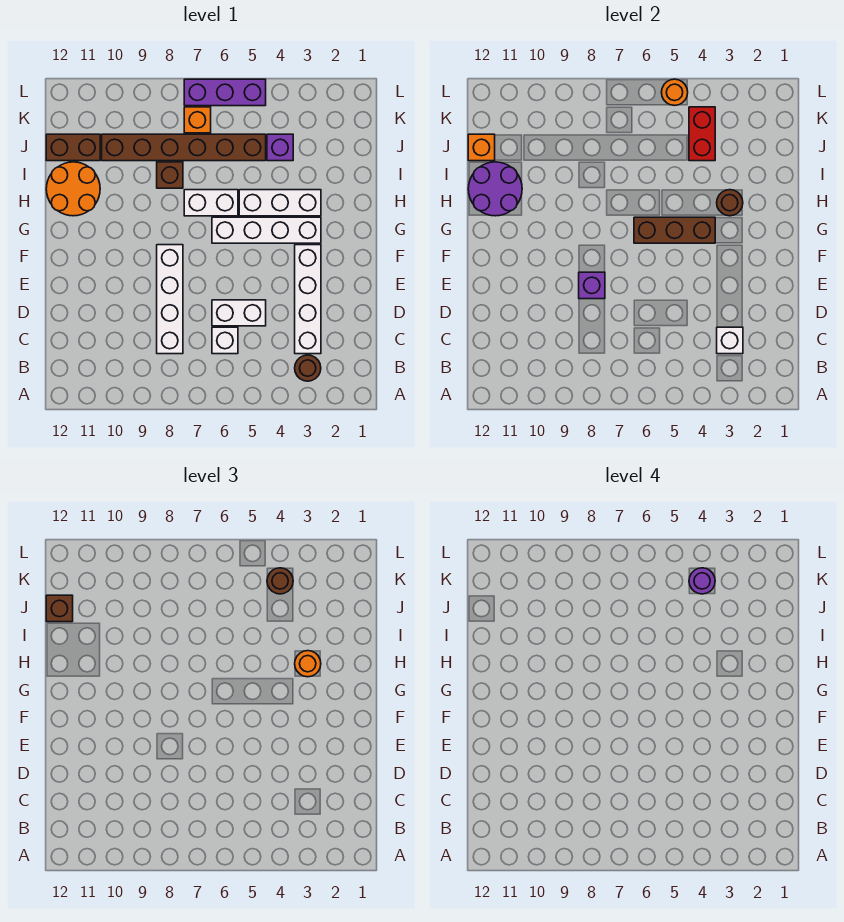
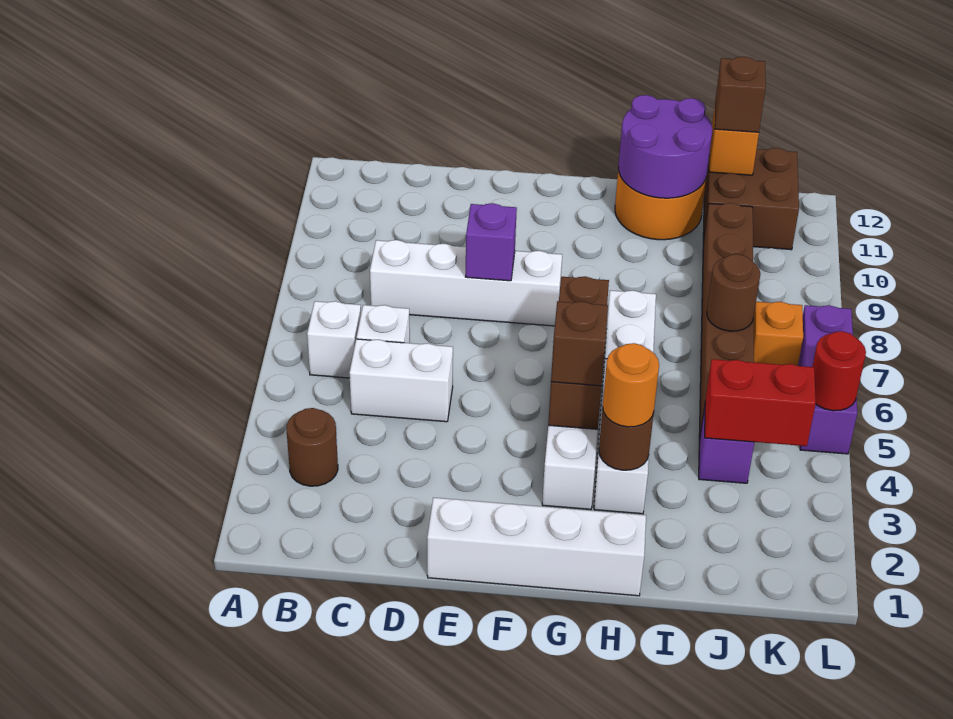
white brick C3:F3 level 1 -> white brick E1:H1 level 1
white brick C3 level 2 -> white brick B6 level 1
white brick D5:D6 level 1 -> white brick C5:D5 level 1
brown brick I8 level 1 -> brown brick G4 level 3
brown brick J11:J12 level 1 -> brown brick J11:K12 level 1
brown round brick K4 level 3 -> brown round brick J7 level 2
purple round brick K4 level 4 -> none
orange round brick L5 level 2 -> red round brick L5 level 2

